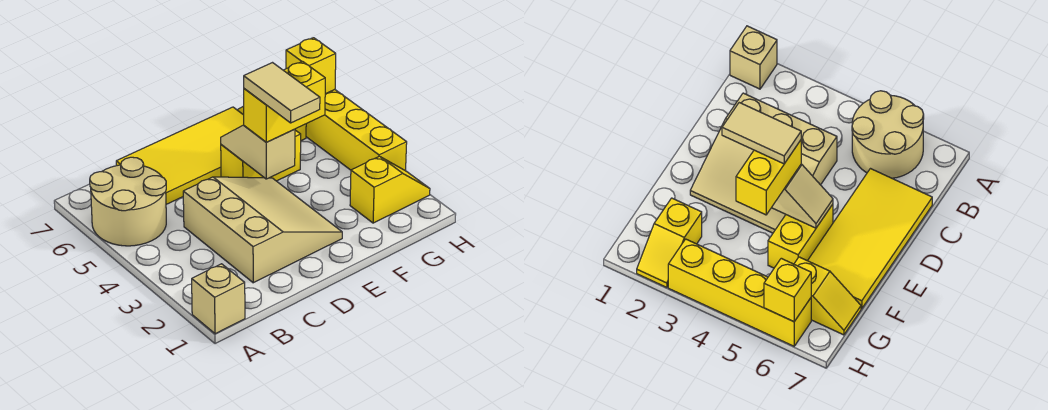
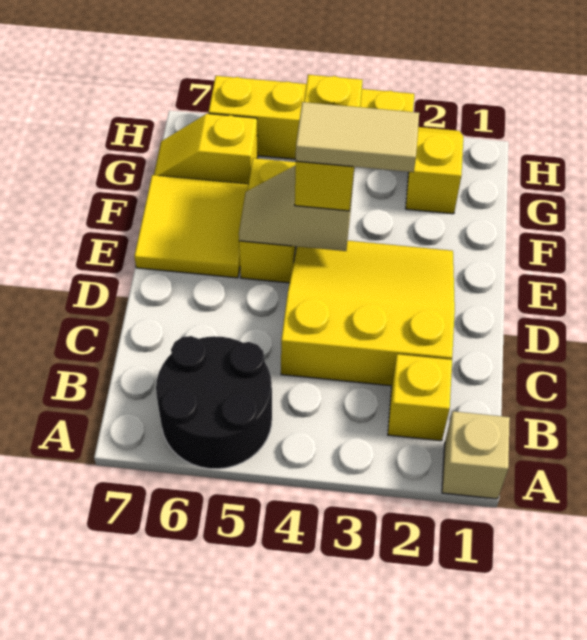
tan round brick A5:B6 level 1 -> black round brick A5:B6 level 1
tan slope C2:E4 level 1 top C -> yellow slope C2:E4 level 1 top C
yellow tile C6:F7 level 1 -> yellow tile E6:F7 level 1
yellow brick H6 level 2 -> yellow brick B2 level 1

